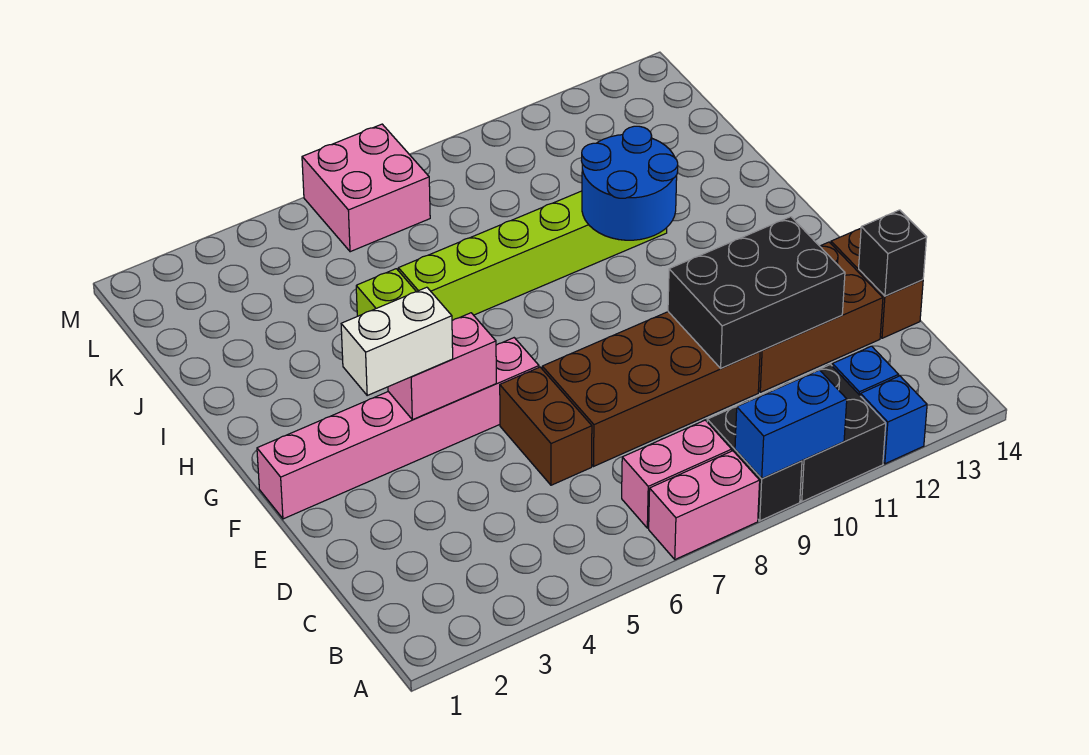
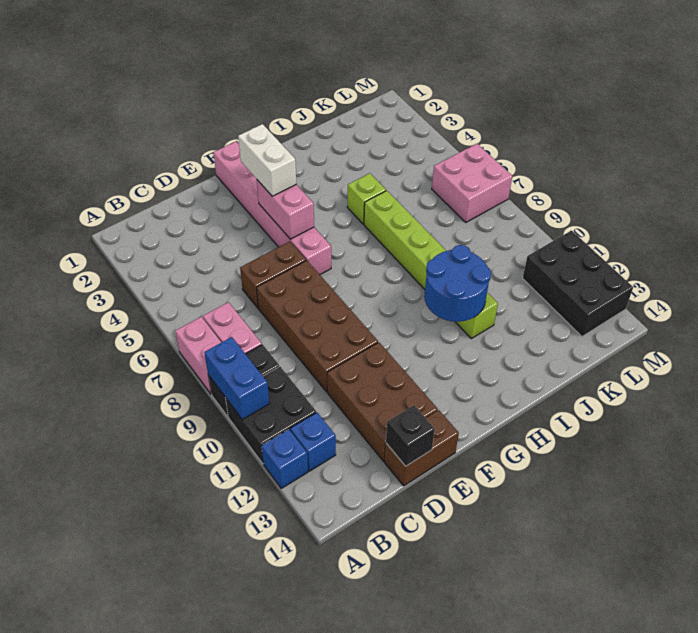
black brick D10:E12 level 2 -> black brick L11:M13 level 1

